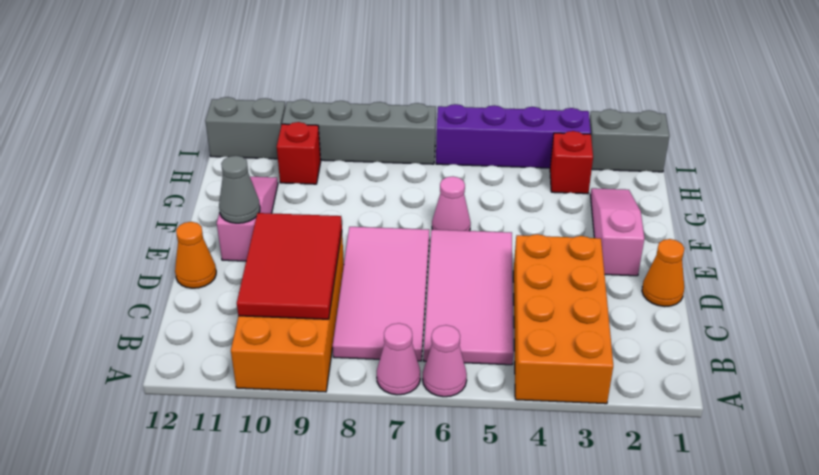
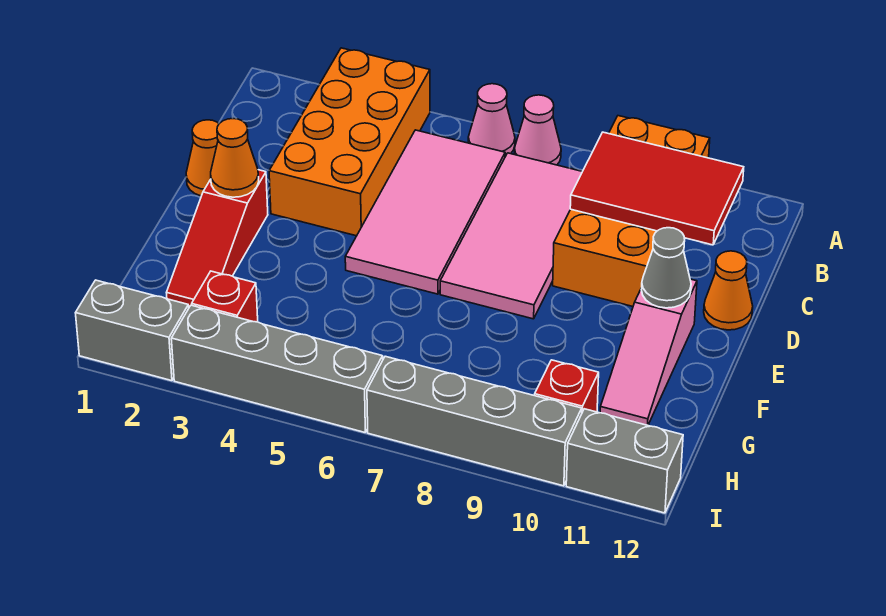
red tile B9:D10 level 2 -> red tile B9:C11 level 2
pink slope E2:G2 level 1 top E -> red slope E2:G2 level 1 top E
none -> orange cone E2 level 2
pink cone F6 level 1 -> none
purple brick I3:I6 level 1 -> grey brick I3:I6 level 1

